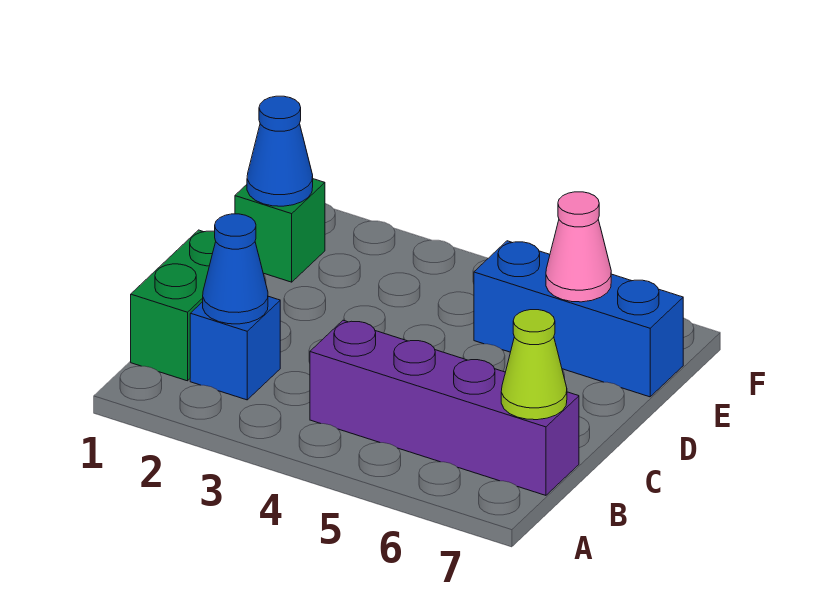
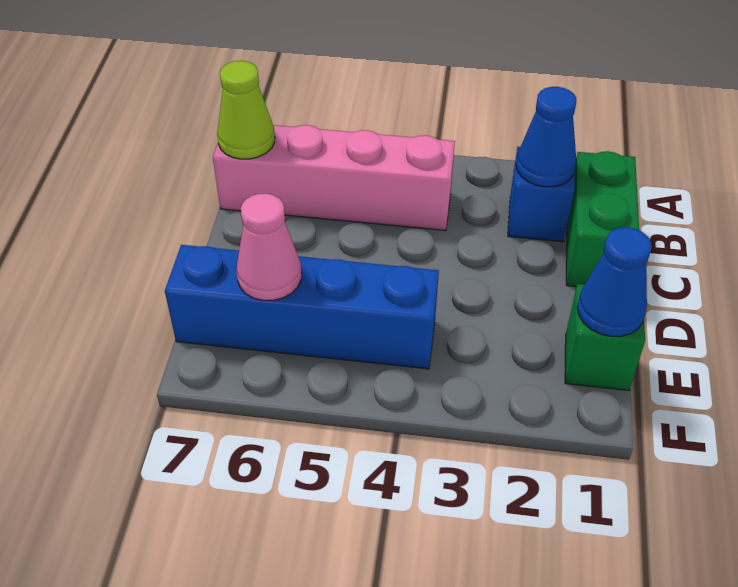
purple brick B4:B7 level 1 -> pink brick B4:B7 level 1
blue brick E5:E7 level 1 -> blue brick E4:E7 level 1

